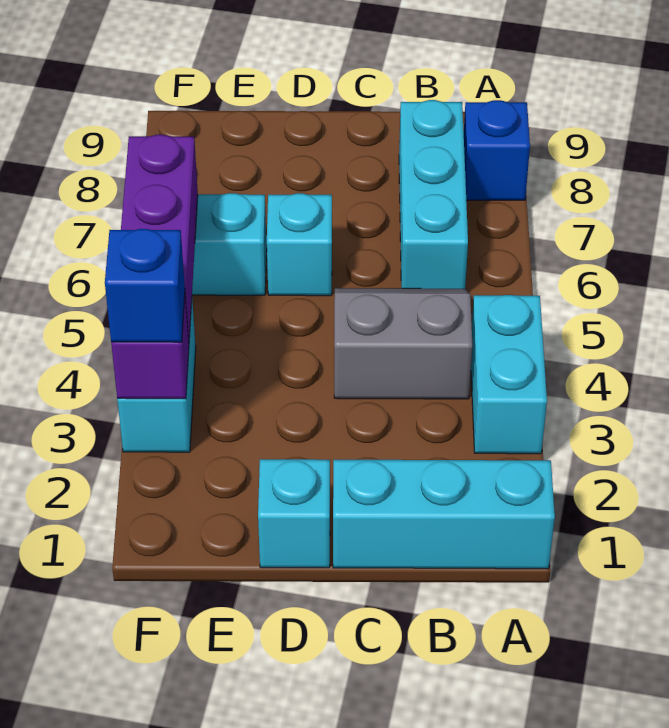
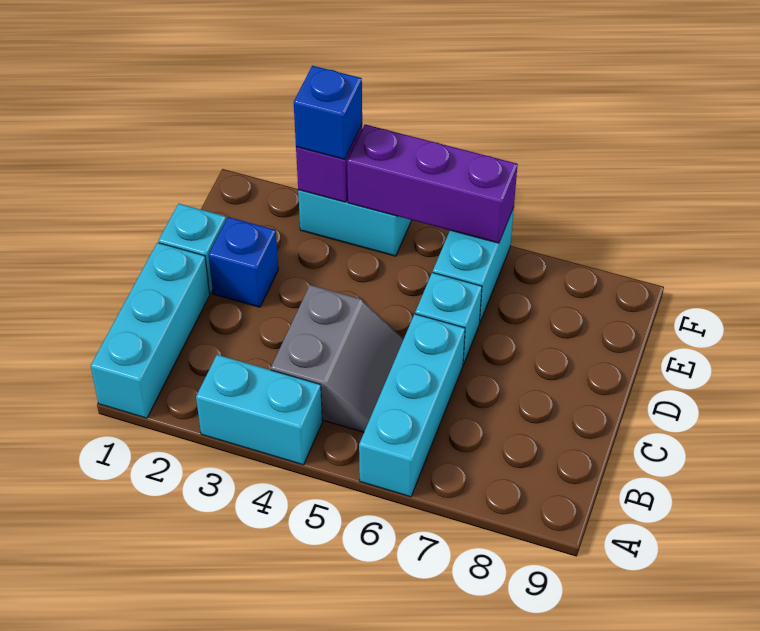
blue brick A8 level 1 -> blue brick D2 level 1
cyan brick B6:B8 level 1 -> cyan brick A6:C6 level 1

